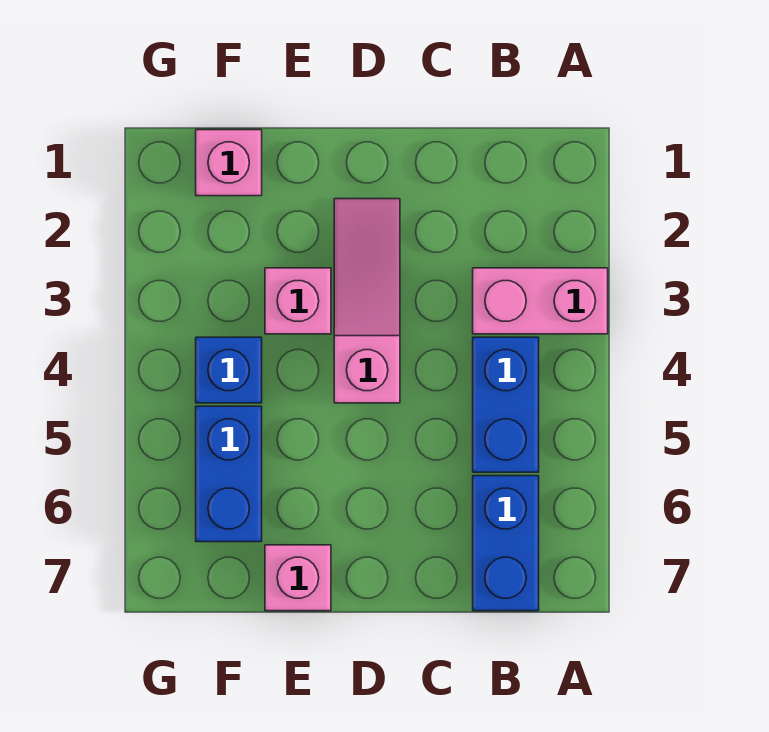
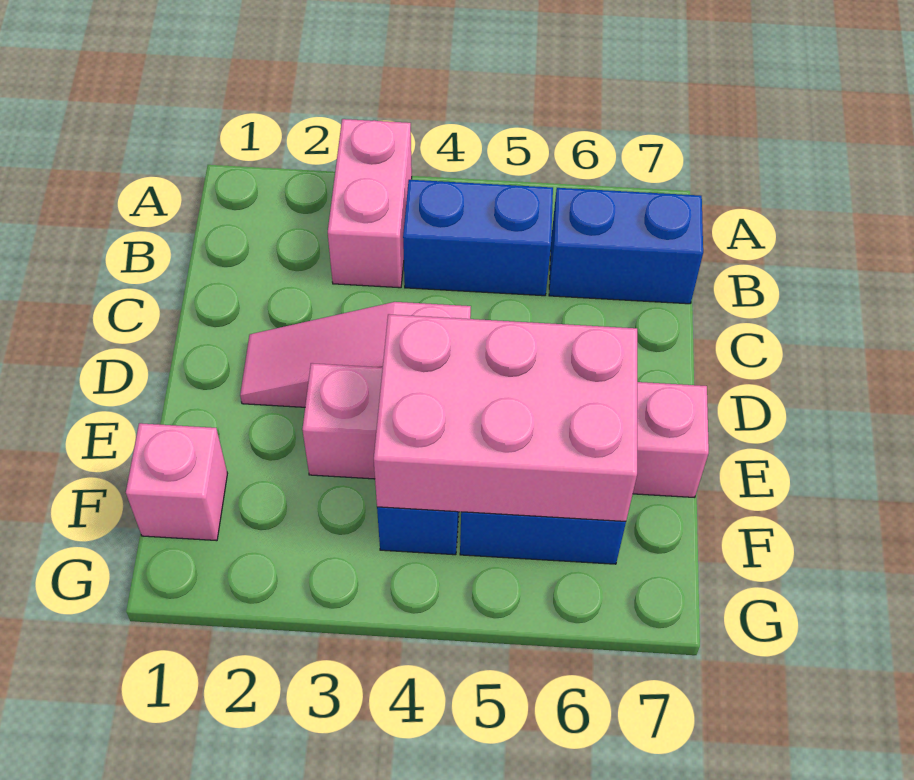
none -> pink brick E4:F6 level 2

